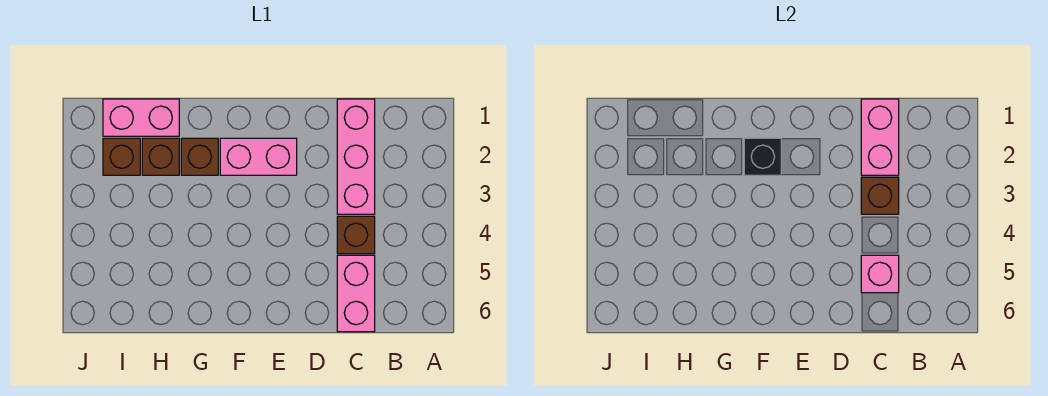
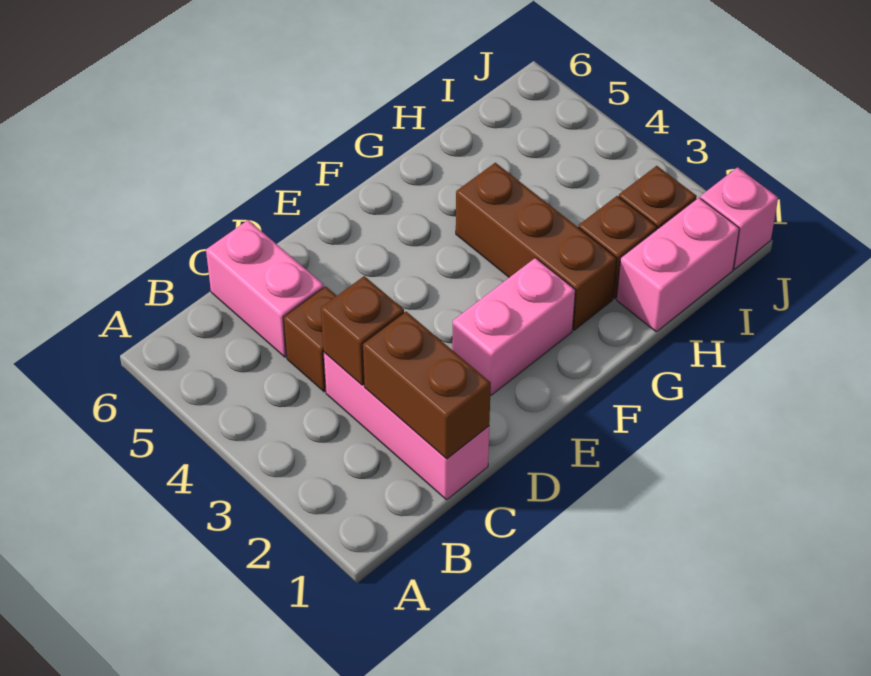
pink brick C1:C2 level 2 -> brown brick C1:C2 level 2
pink brick C5 level 2 -> pink brick J1 level 1
black brick F2 level 2 -> none
brown brick G2 level 1 -> brown brick G2:G4 level 1

